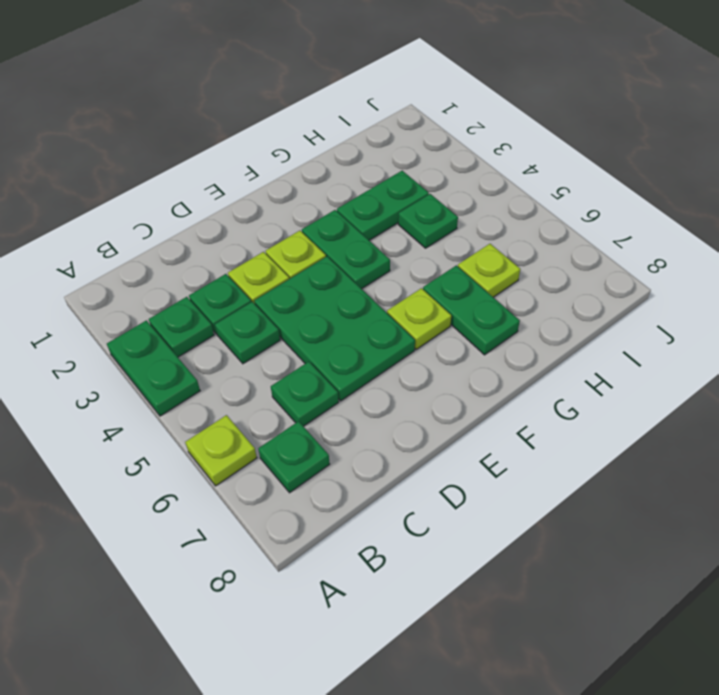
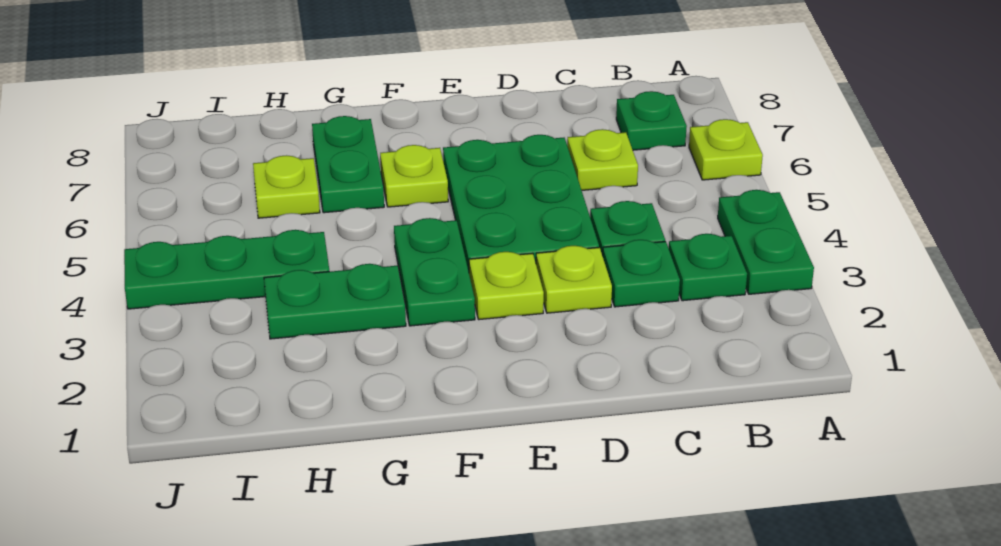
green plate C6 level 1 -> lime plate C6 level 1
green plate H4 level 1 -> green plate H4:J4 level 1

